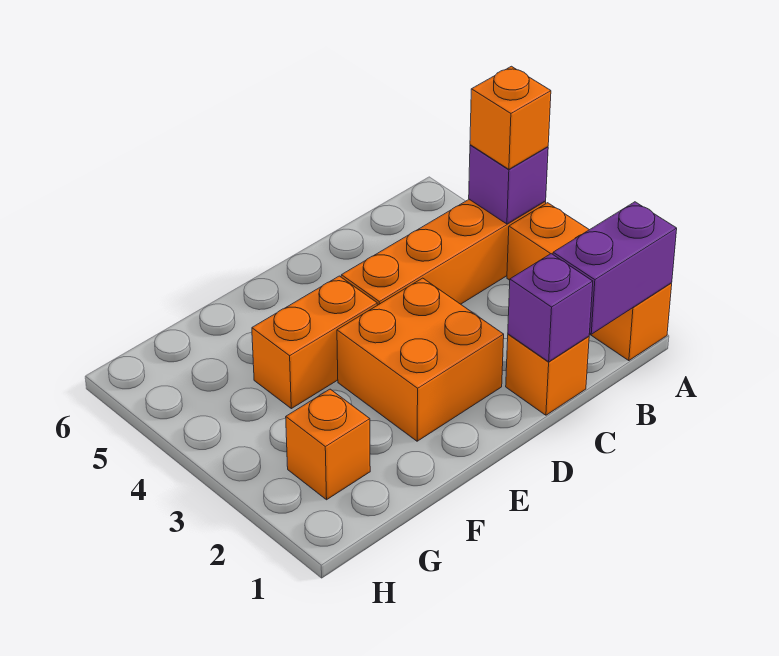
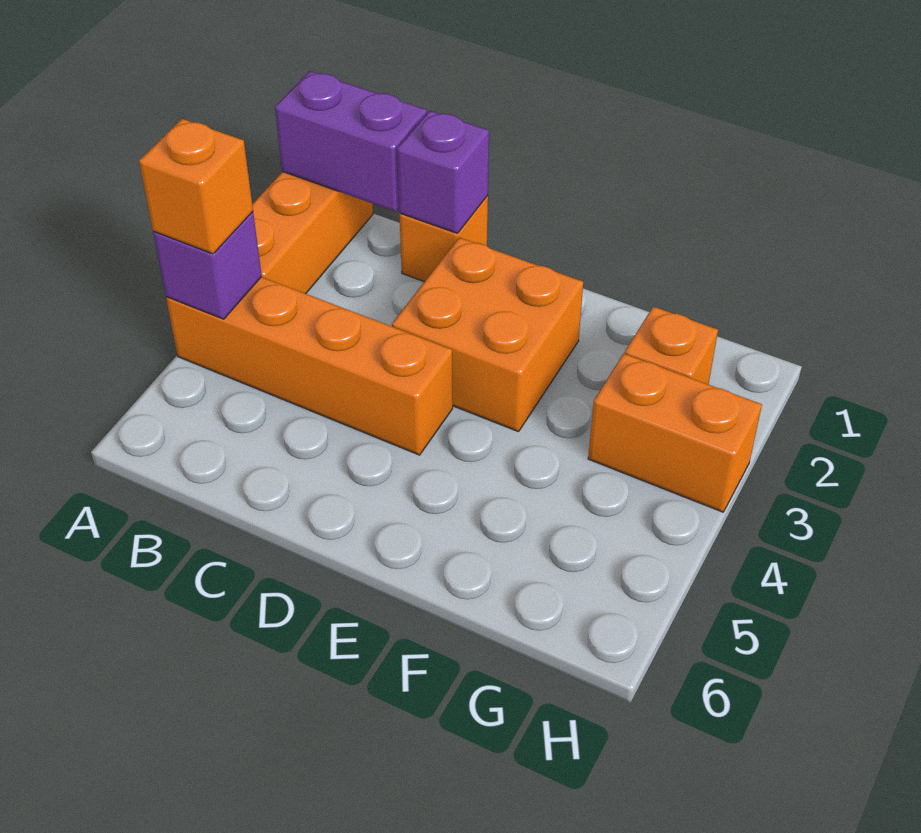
orange brick E4:F4 level 1 -> orange brick G3:H3 level 1

